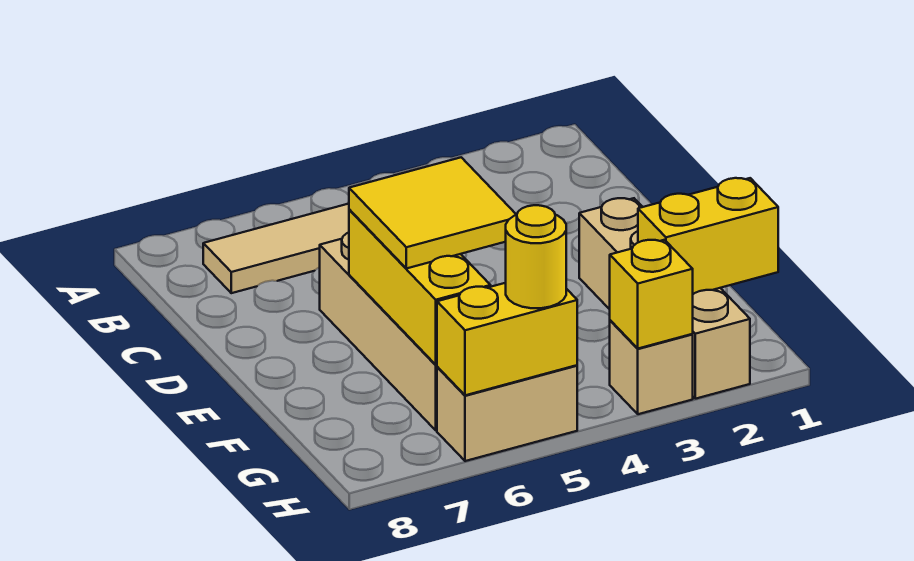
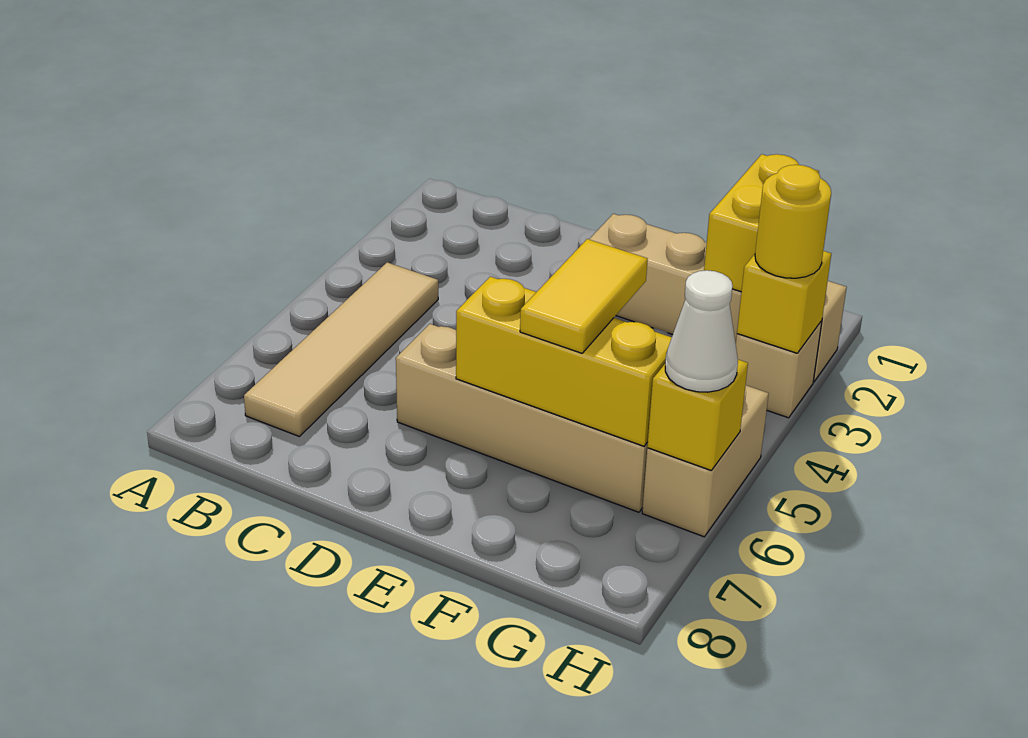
yellow tile E5:F6 level 3 -> yellow tile F5:F6 level 3
yellow brick H5:H6 level 2 -> yellow brick H6 level 2
yellow round brick H5 level 3 -> yellow round brick H3 level 3
none -> white cone H6 level 3

